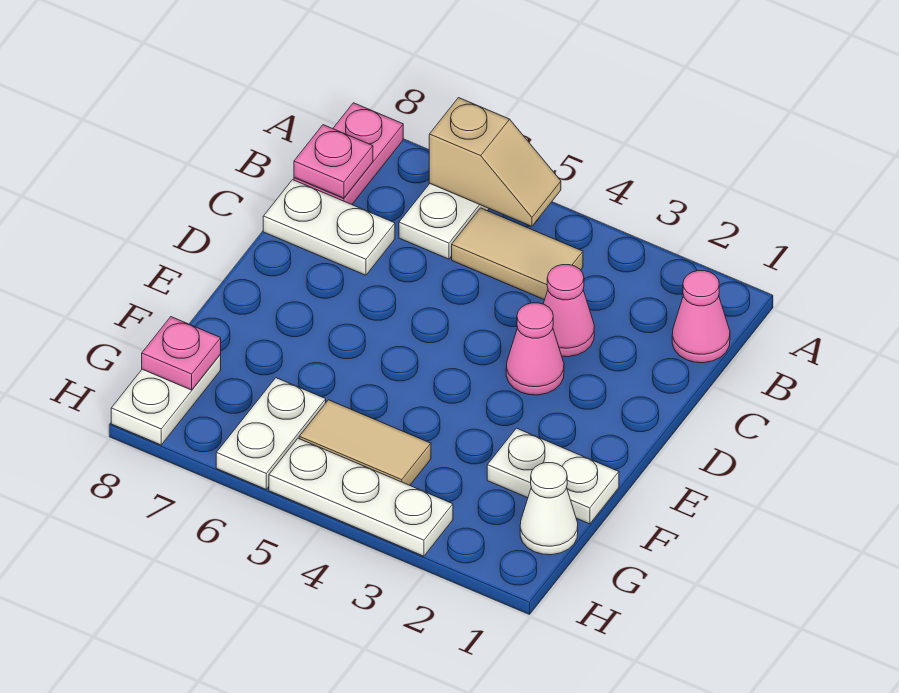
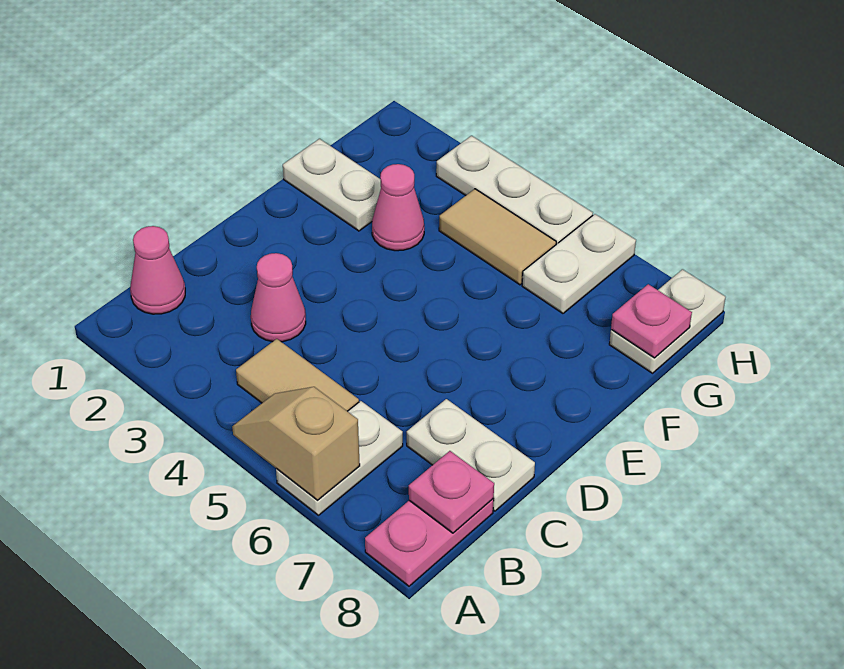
pink cone D3 level 1 -> pink cone F3 level 1
white cone G1 level 1 -> none

